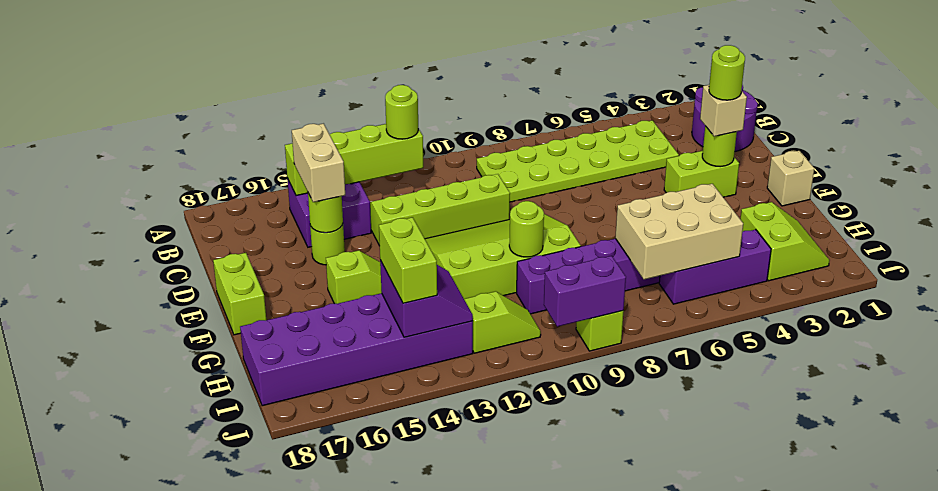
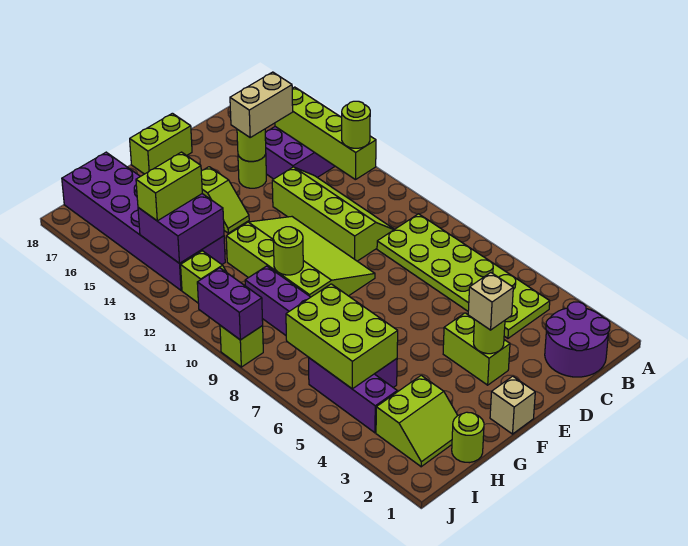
lime round brick E3 level 4 -> lime round brick H1 level 1
tan brick H5:I7 level 2 -> lime brick H5:I7 level 2
purple slope H13:I14 level 2 top 14 -> purple brick H13:I14 level 2

